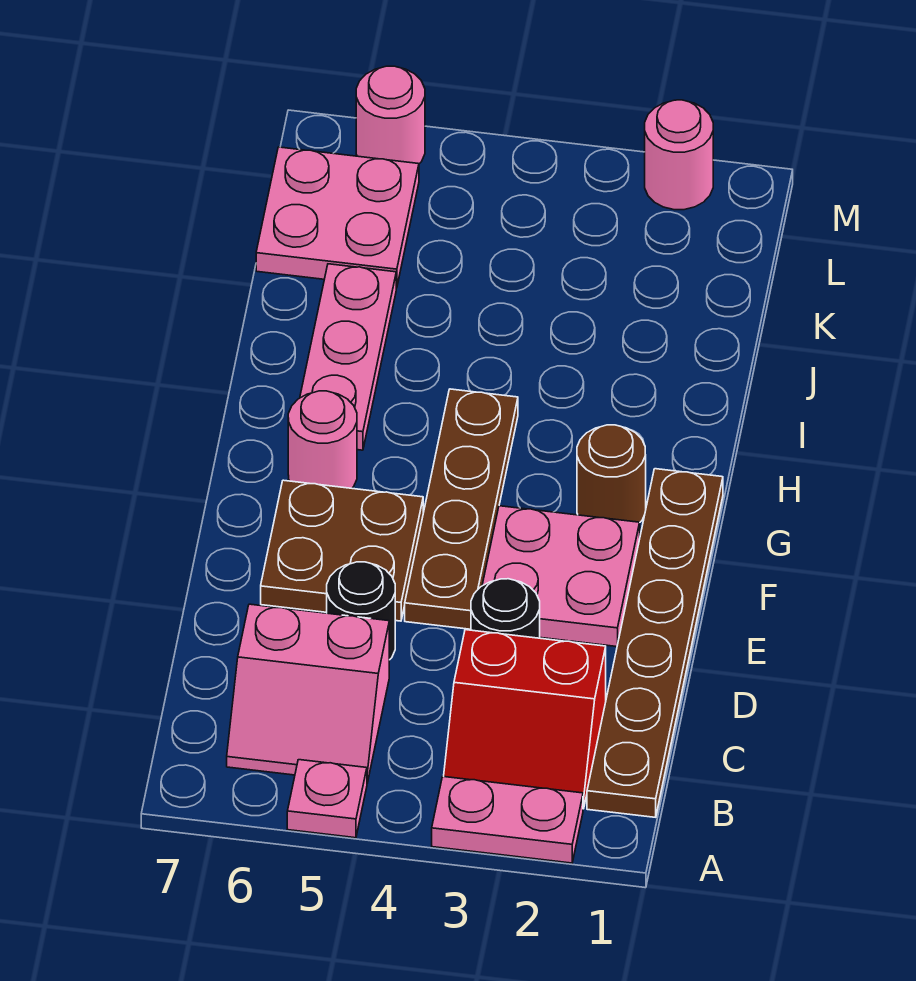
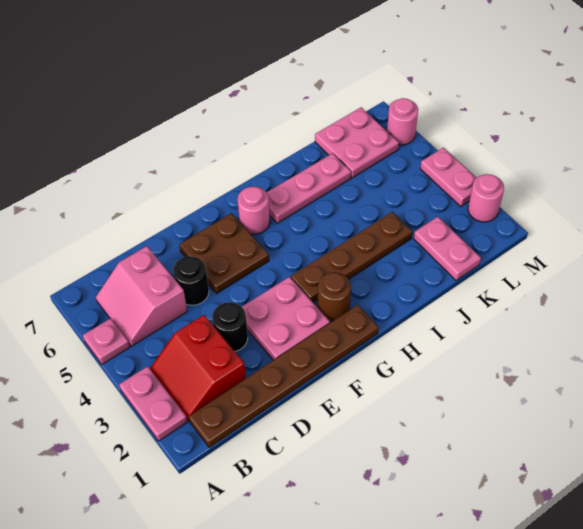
brown plate E4:H4 level 1 -> brown plate G3:J3 level 1
none -> pink plate K1:K2 level 1
none -> pink plate M3:M4 level 1

